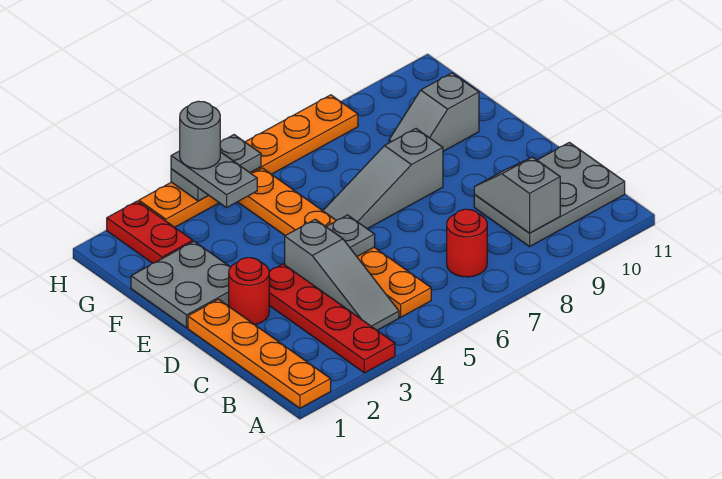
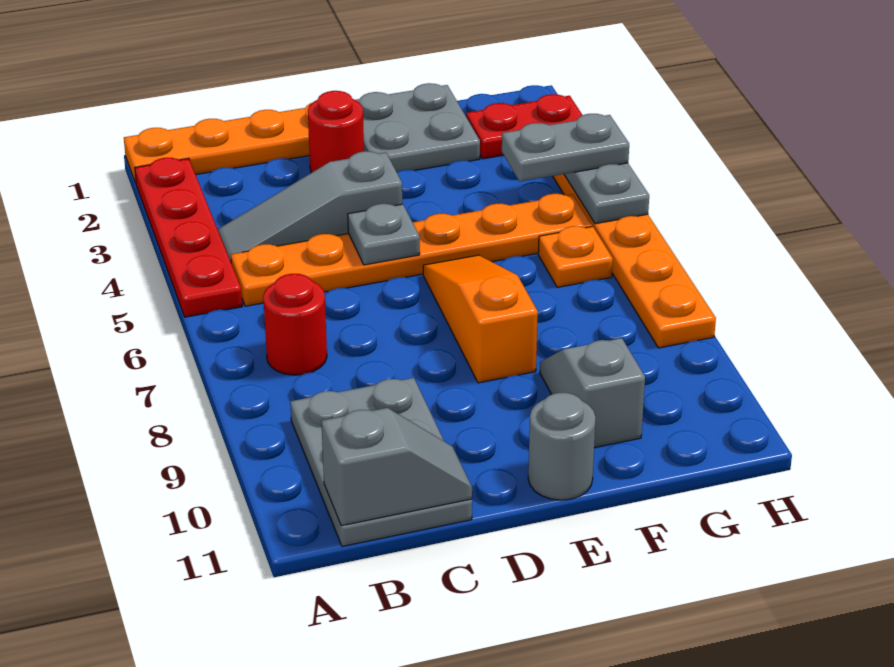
red plate A3:D3 level 1 -> red plate A2:A5 level 1
grey slope B9:C9 level 2 top B -> grey slope B11:C11 level 2 top B
grey slope E6:E8 level 1 top 8 -> orange slope E6:E8 level 1 top 8
none -> orange plate G6 level 1
grey round brick H4 level 4 -> grey round brick E11 level 1

